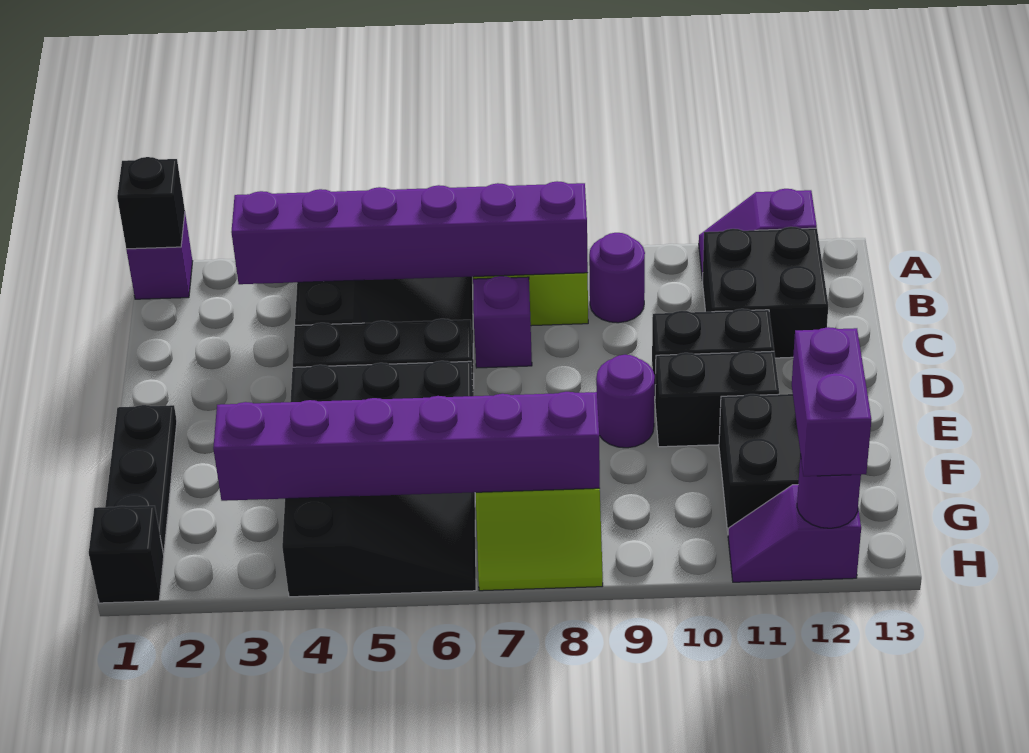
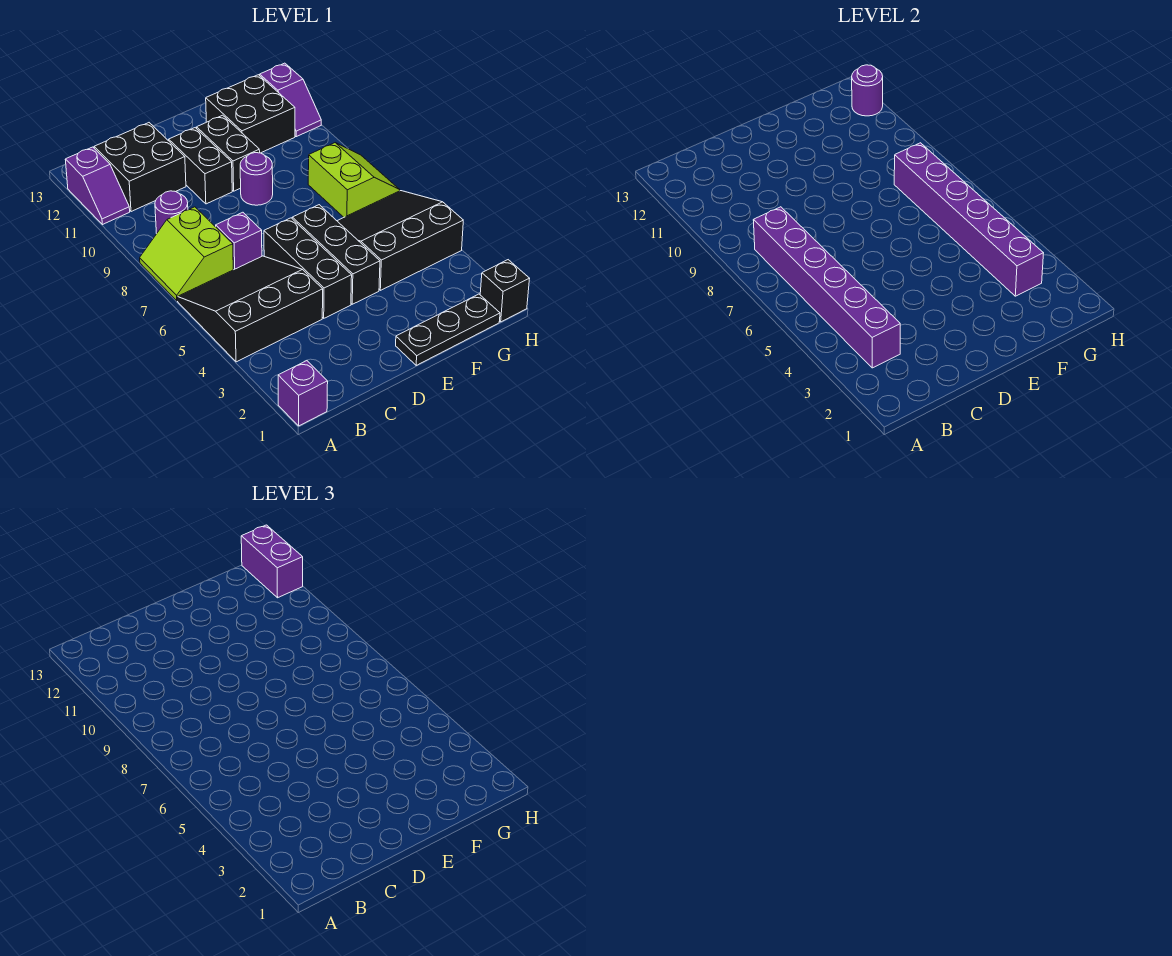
black brick A1 level 2 -> none
purple brick G12:H12 level 3 -> purple brick H12:H13 level 3

